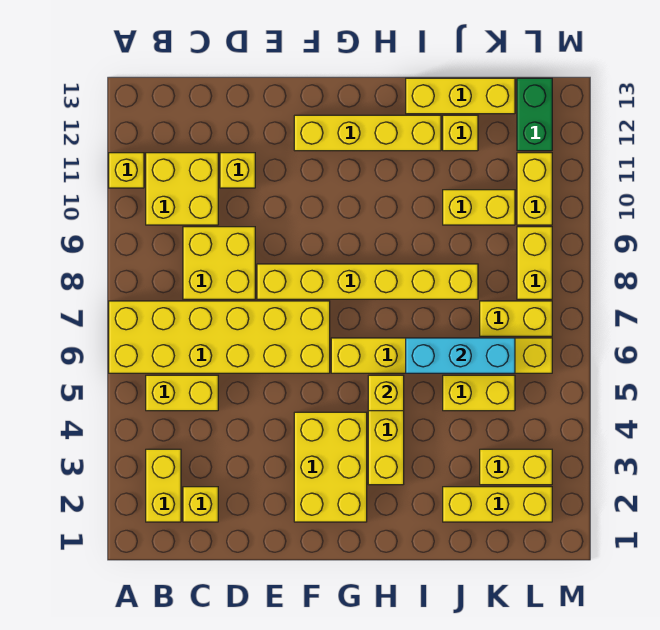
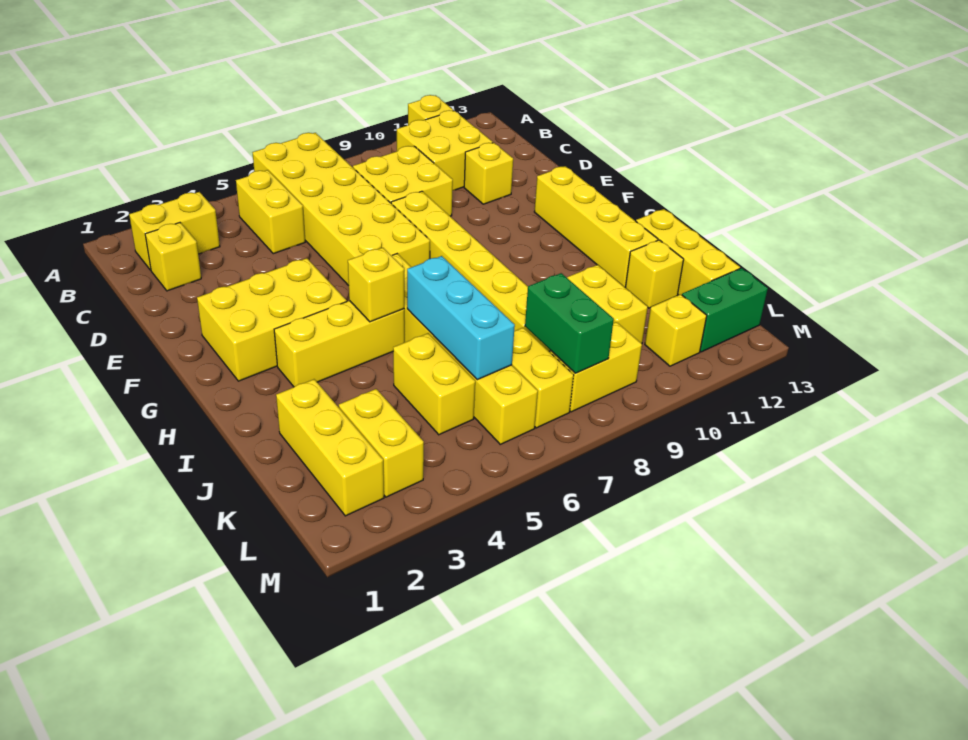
none -> green brick K8:L8 level 2
yellow brick L10:L11 level 1 -> yellow brick L11 level 1

